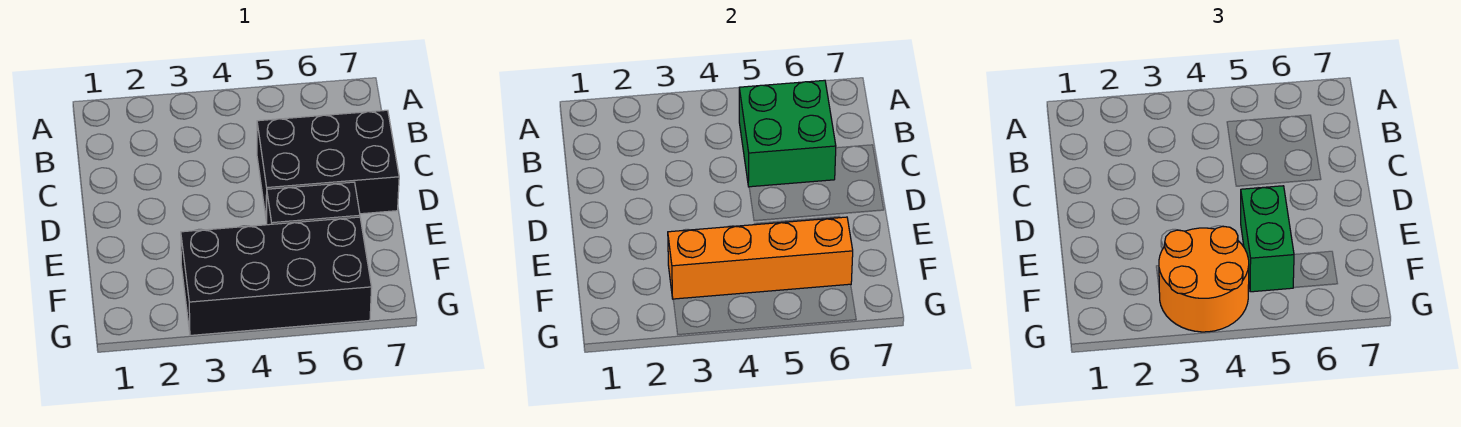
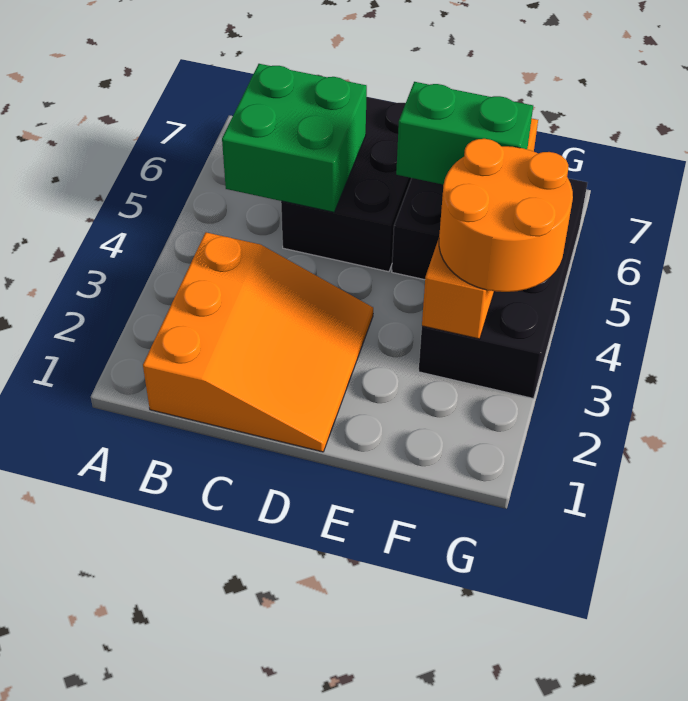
none -> orange slope B1:D3 level 1 top B

